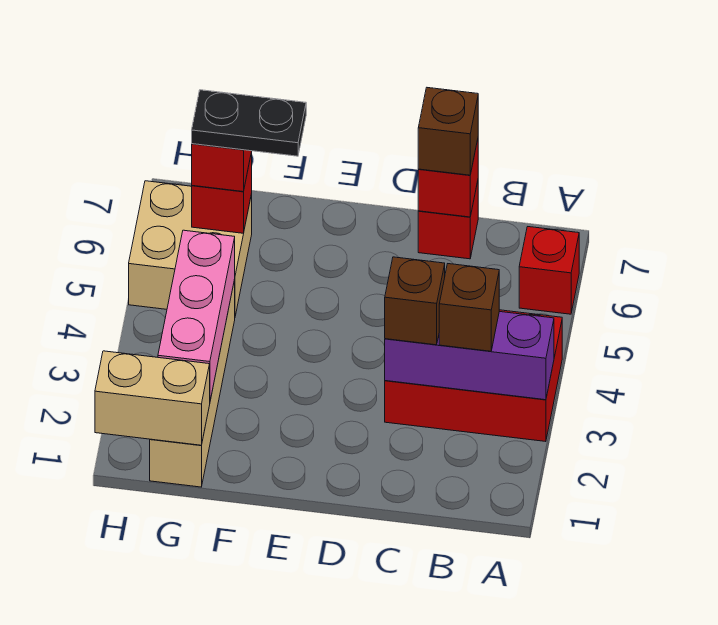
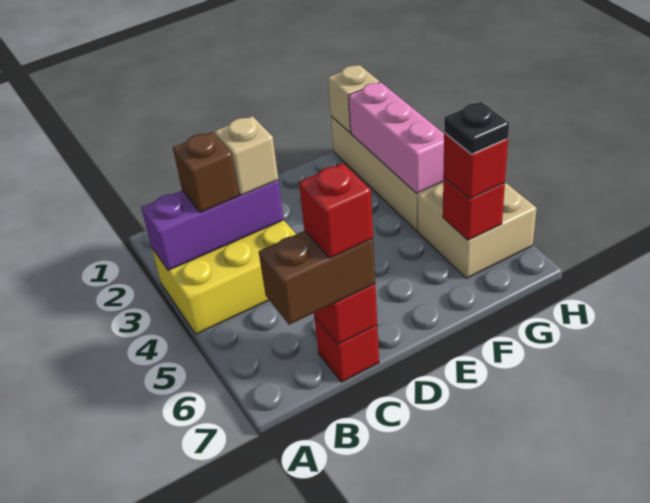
red brick A3:C4 level 1 -> yellow brick A3:C4 level 1
red brick A6 level 1 -> red brick C7 level 4
brown brick C3 level 3 -> tan brick C3 level 3
brown brick C7 level 3 -> brown brick B7:C7 level 3
black plate F6:G6 level 4 -> black plate G6 level 4
tan brick G1:H1 level 2 -> tan brick G1 level 2

